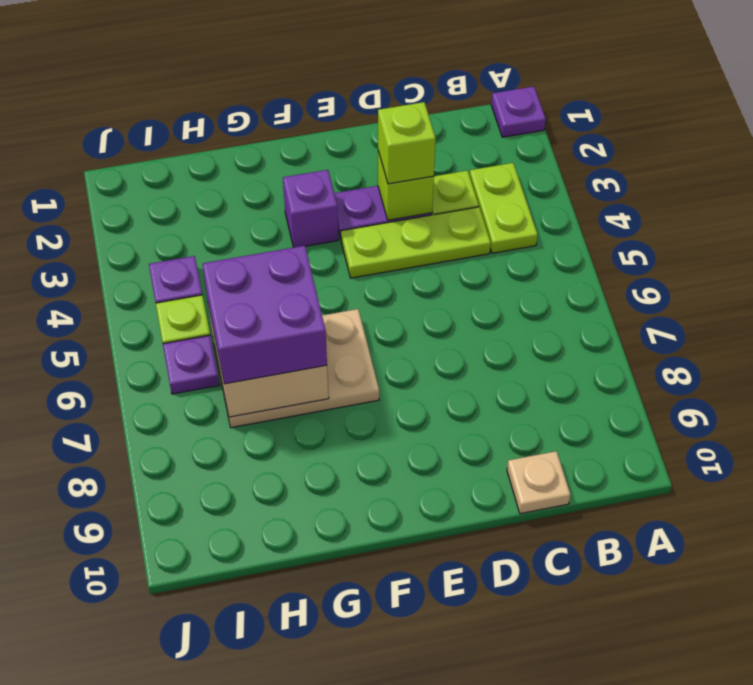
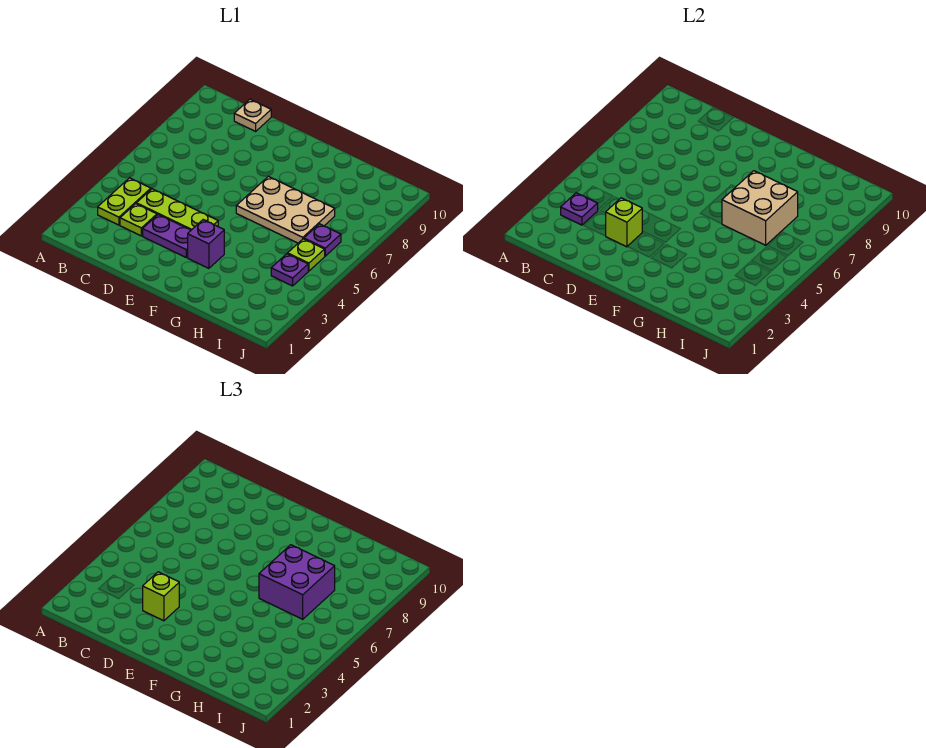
purple plate A1 level 1 -> purple plate B3 level 2

